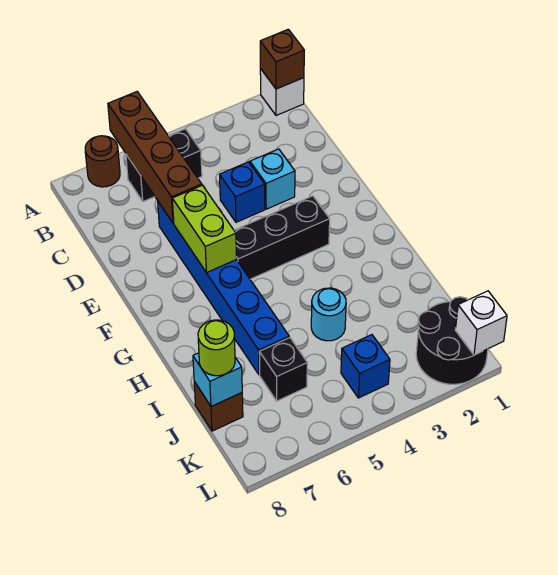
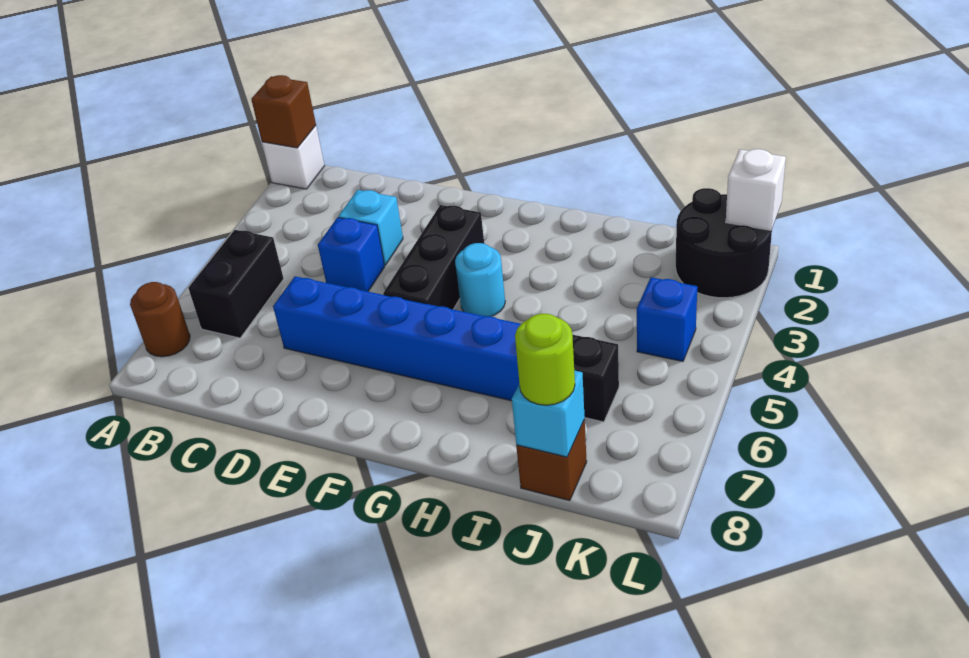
brown brick A6:D6 level 2 -> none
lime brick E6:F6 level 2 -> none
cyan round brick I4 level 1 -> cyan round brick G4 level 1

